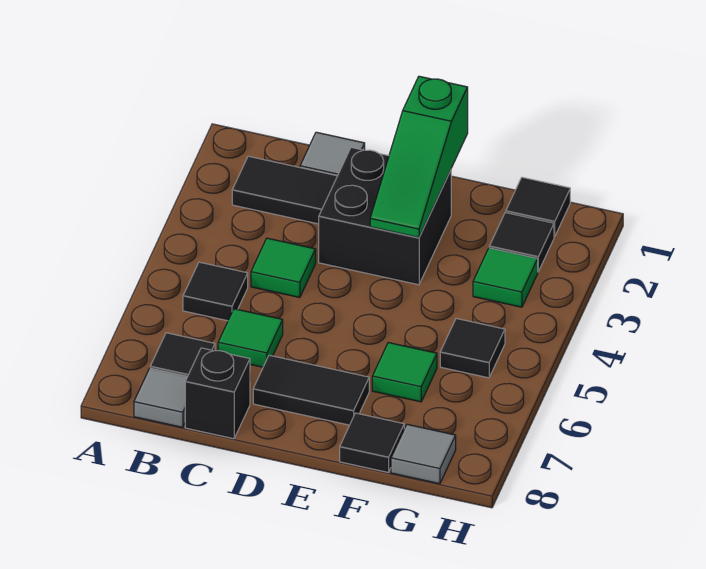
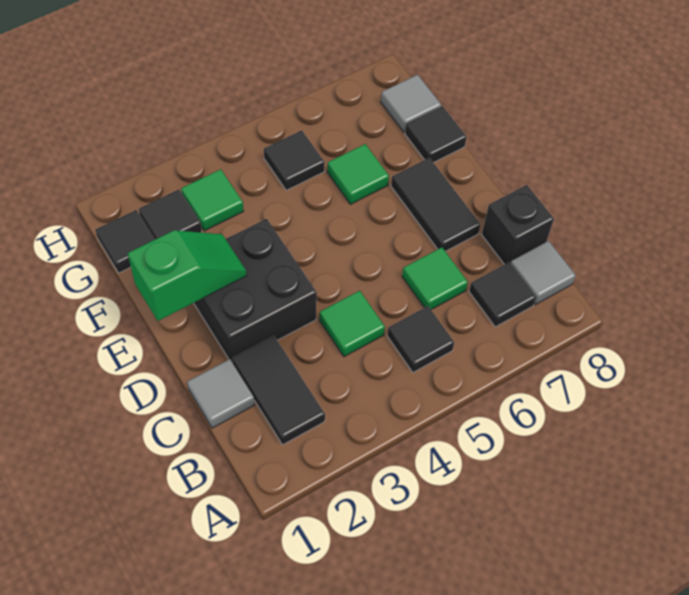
green slope E1:E3 level 2 top 1 -> green slope E1:E2 level 2 top 1

